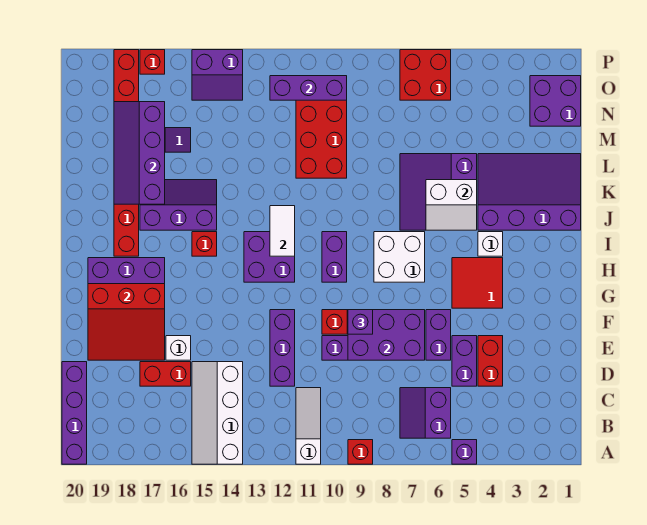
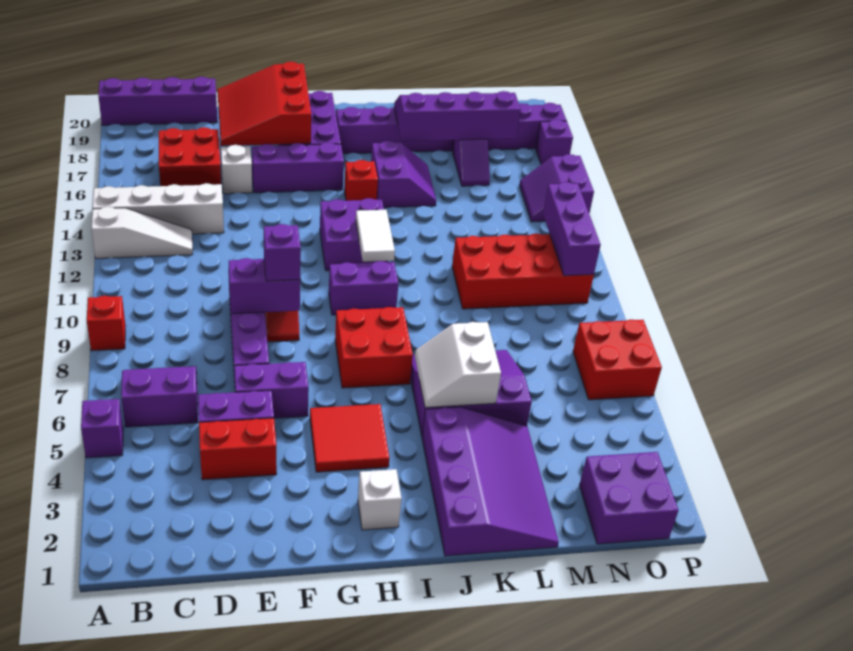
white slope A11:C11 level 1 top A -> white slope A13:C13 level 1 top A
purple brick D12:F12 level 1 -> purple brick F16:H16 level 1
red brick D16:D17 level 1 -> red brick C16:D17 level 1
purple brick E7:F9 level 2 -> purple brick E9:F9 level 2
white brick H7:I8 level 1 -> red brick H7:I8 level 1
white brick I4 level 1 -> white brick H2 level 1
white tile I12:J12 level 2 -> white tile I11:I12 level 2
red brick I18:P18 level 1 -> purple brick I18:P18 level 1
purple slope J15:K17 level 1 top J -> purple slope J15:K16 level 1 top J
red brick P17 level 1 -> purple brick P17 level 1

